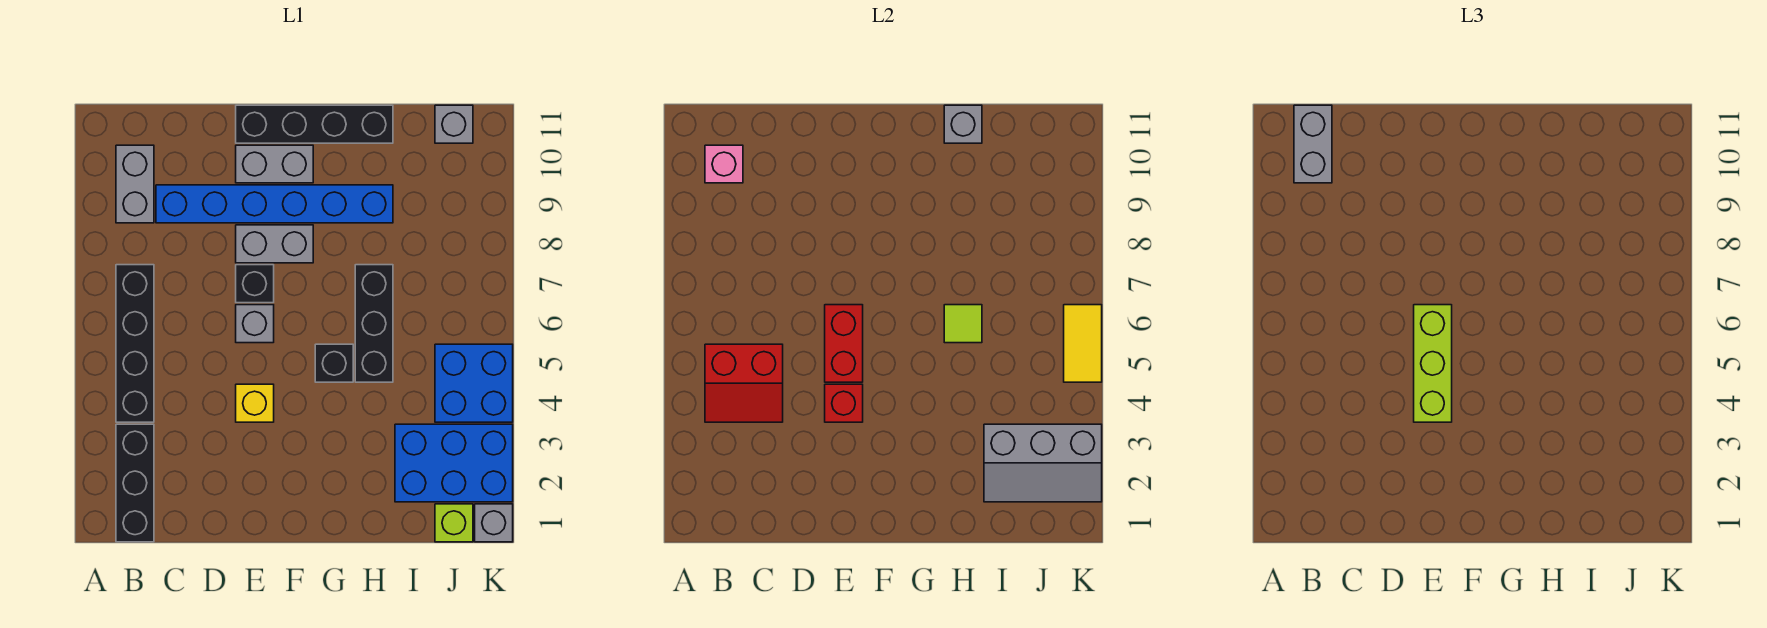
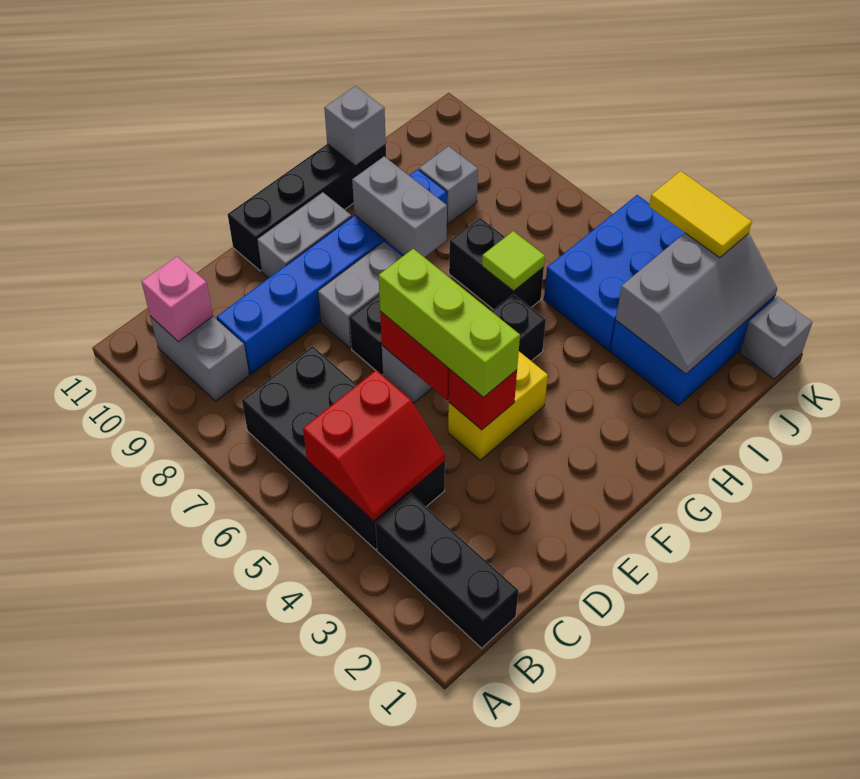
black brick B4:B7 level 1 -> black brick B4:C7 level 1
grey brick B10:B11 level 3 -> grey brick G8:G9 level 2
yellow brick E4 level 1 -> yellow brick E4:F4 level 1
black brick H5:H7 level 1 -> black brick H6:H7 level 1
lime brick J1 level 1 -> none
blue brick J4:K5 level 1 -> blue brick I4:K5 level 1
grey brick J11 level 1 -> grey brick I9 level 1
yellow tile K5:K6 level 2 -> yellow tile K3:K4 level 3

